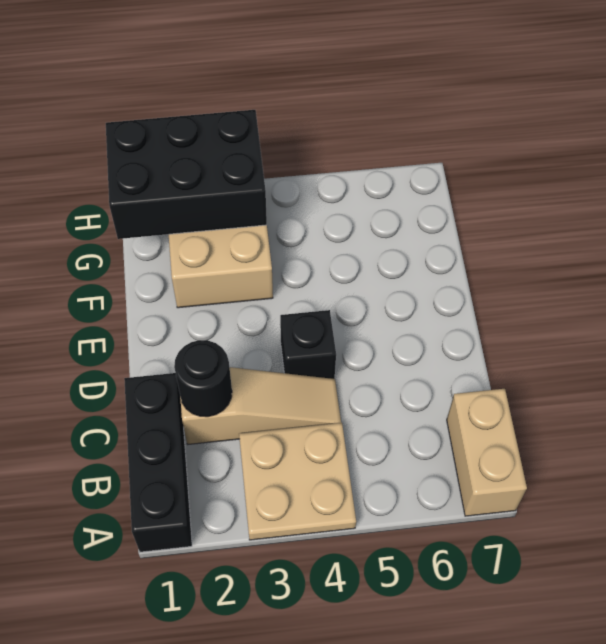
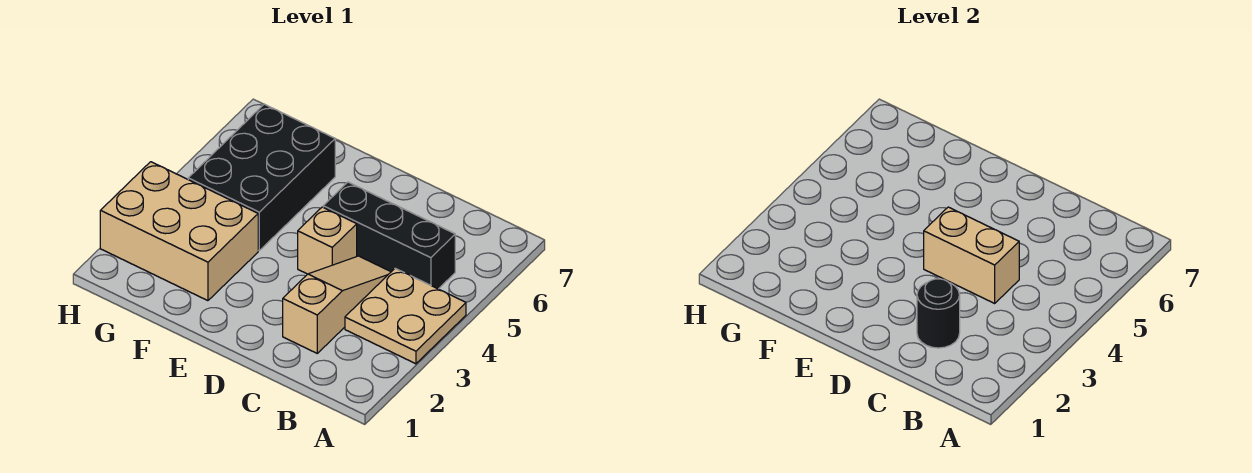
black brick A1:C1 level 1 -> black brick B5:D5 level 1
tan brick A7:B7 level 1 -> tan brick C4:D4 level 2
black brick D4 level 1 -> tan brick D4 level 1
black brick G1:H3 level 2 -> black brick F4:G6 level 1

